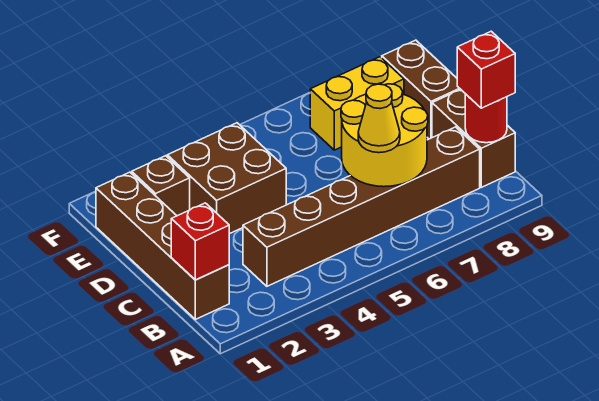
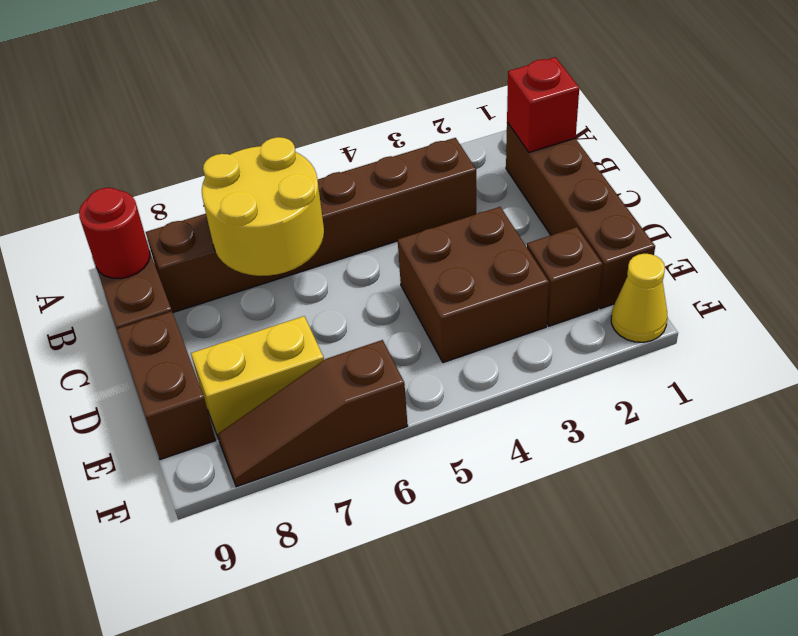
yellow cone B6 level 3 -> yellow cone F1 level 1
red brick B9 level 3 -> none
none -> brown slope F6:F8 level 1 top 6

